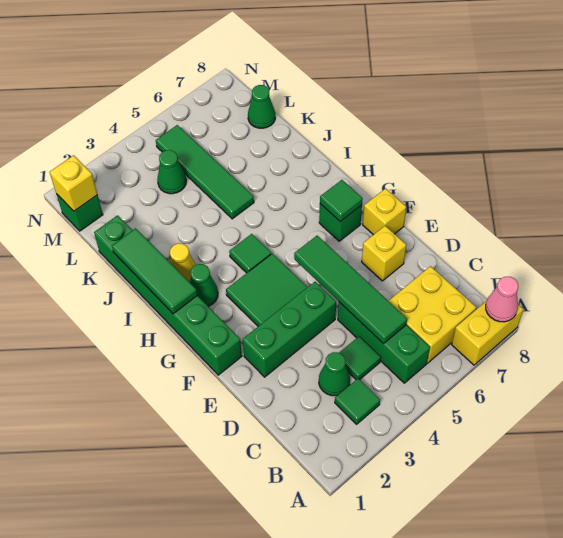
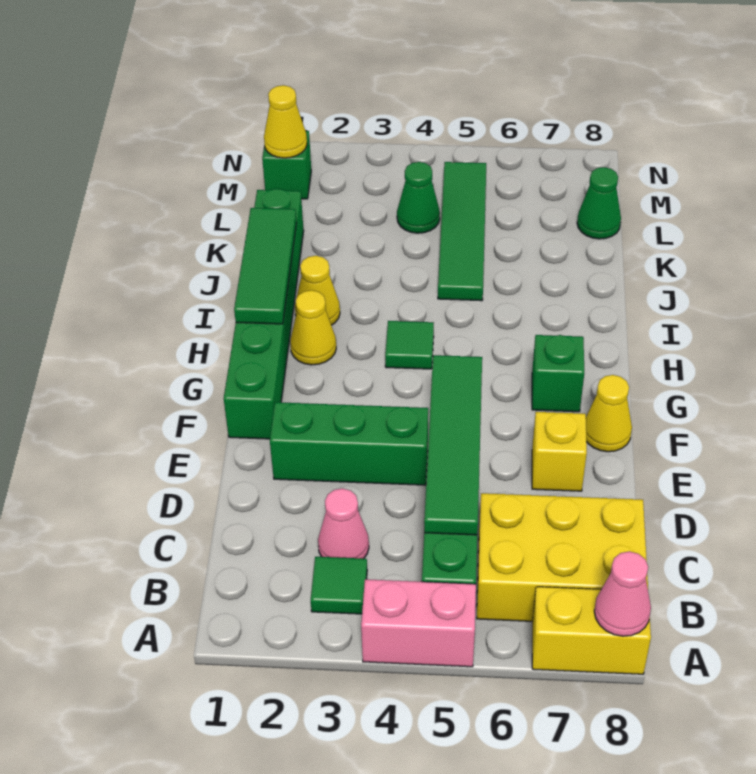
none -> pink brick A4:A5 level 1
yellow brick B6:C7 level 1 -> yellow brick B6:C8 level 1
green cone C3 level 1 -> pink cone C3 level 1
green tile C4 level 1 -> none
green tile F3:G4 level 1 -> none
yellow brick F8 level 1 -> yellow cone F8 level 1
green tile G7 level 2 -> none
green cone H2 level 1 -> yellow cone H2 level 1
yellow brick M1 level 2 -> yellow cone M1 level 2

